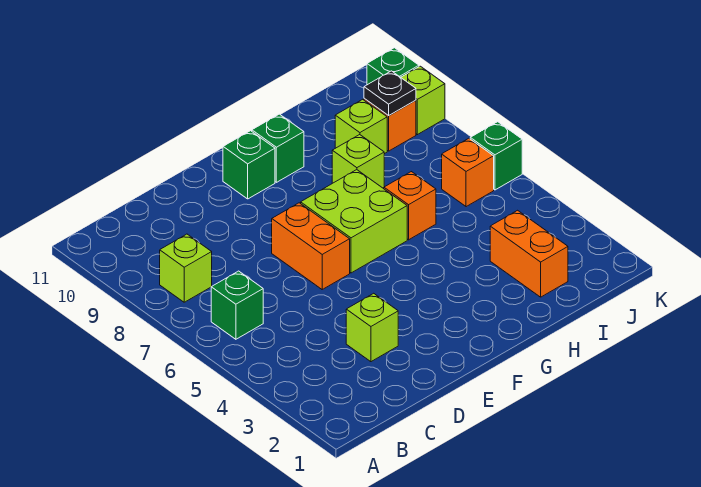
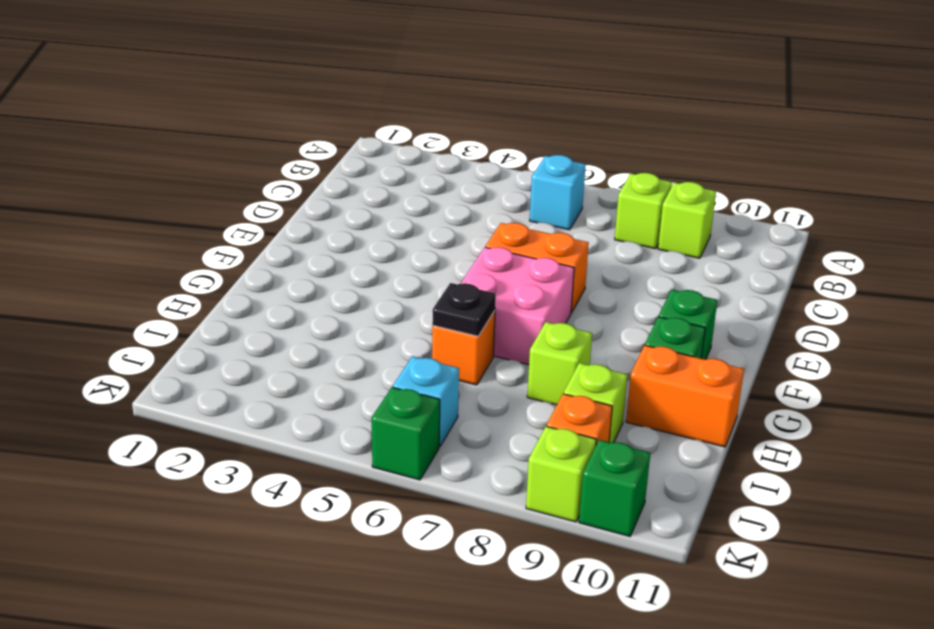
green brick B6 level 1 -> cyan brick B6 level 1
lime brick D3 level 1 -> lime brick B9 level 1
lime brick F6:G7 level 1 -> pink brick F6:G7 level 1
orange brick I2:I3 level 1 -> orange brick H10:H11 level 1
orange brick J6 level 1 -> cyan brick J6 level 1
black plate J9 level 2 -> black plate H6 level 2

